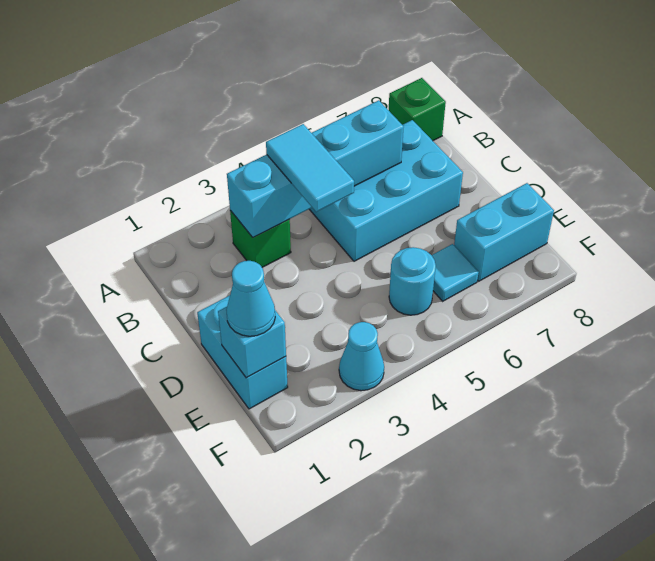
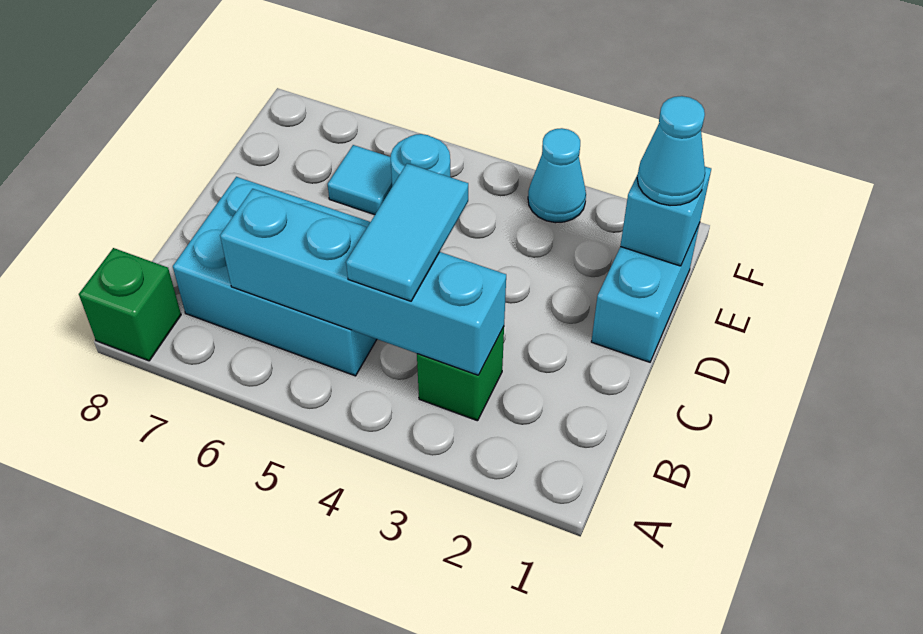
cyan brick E7:E8 level 1 -> none

